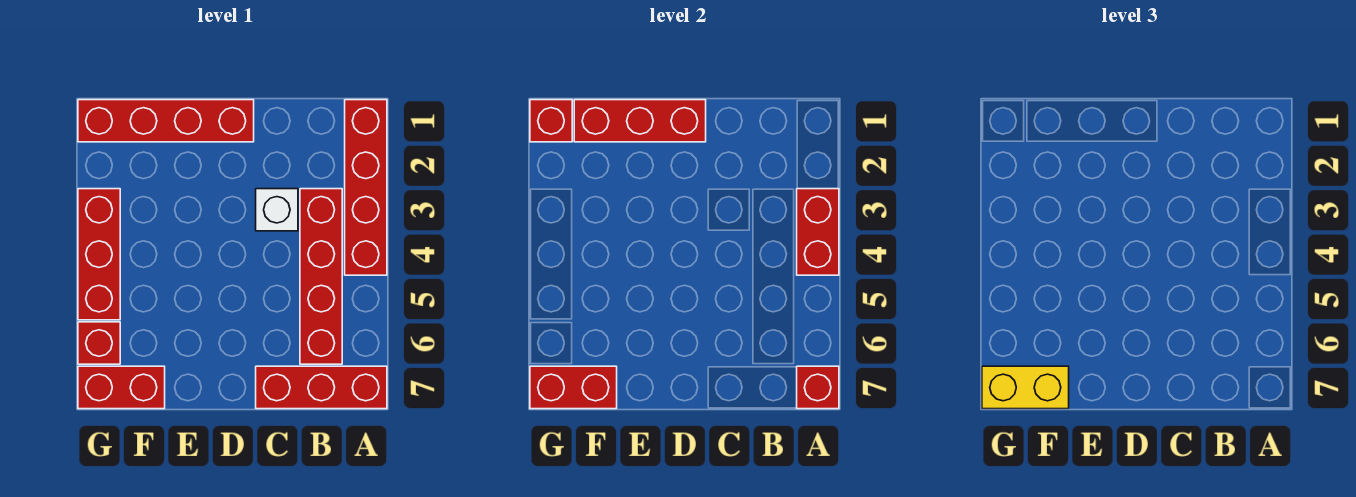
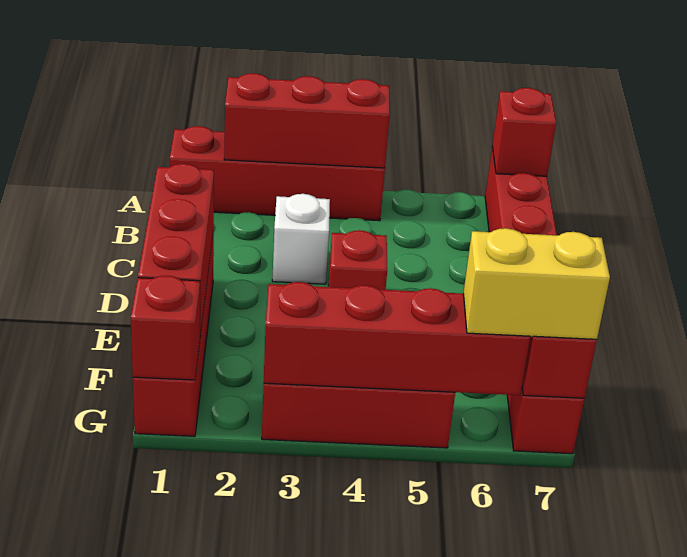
red brick A3:A4 level 2 -> red brick A2:A4 level 2
red brick B3:B6 level 1 -> red brick G3:G6 level 2
yellow brick F7:G7 level 3 -> yellow brick G6:G7 level 3
red brick G6 level 1 -> red brick D4 level 1

